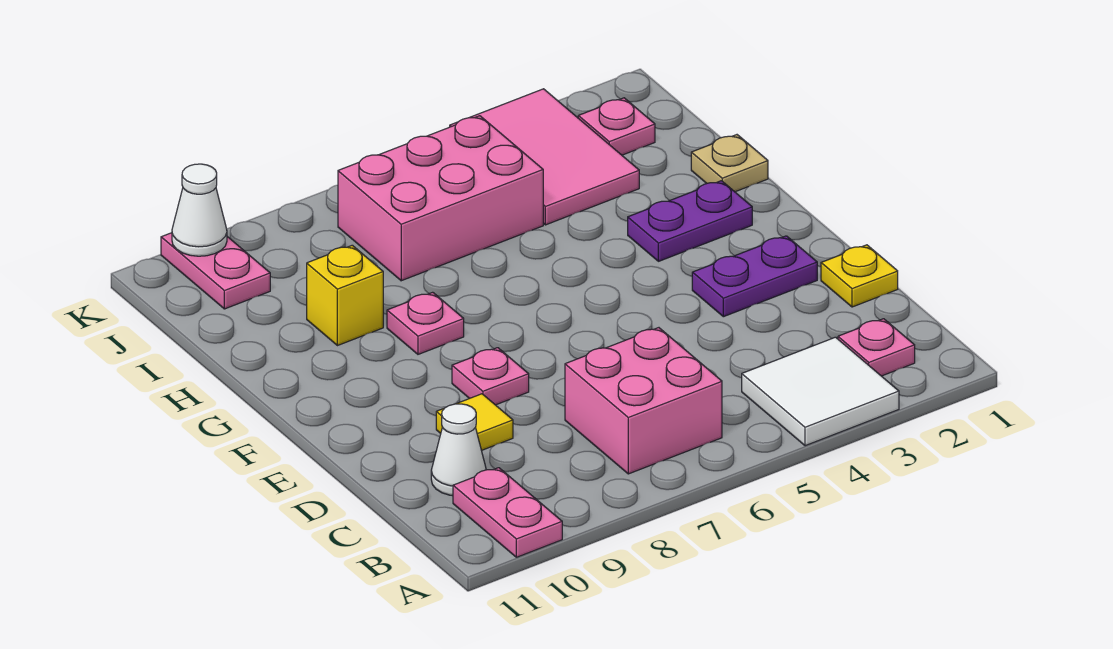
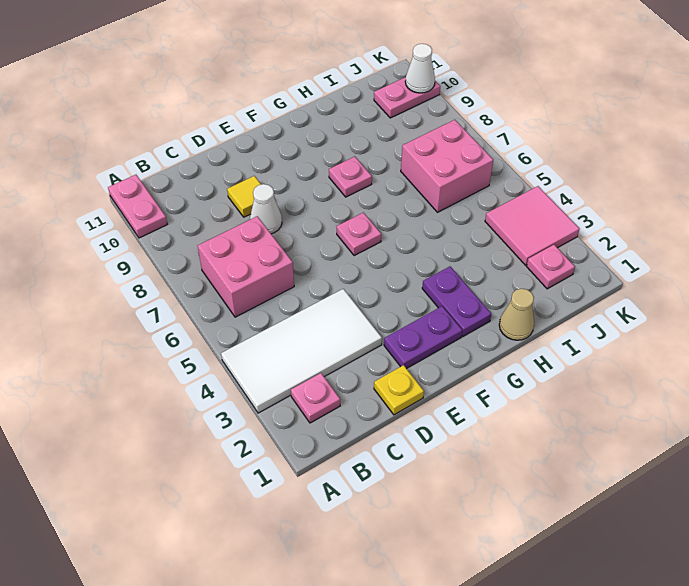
white tile A3:B4 level 1 -> white tile A3:D4 level 1
pink plate A10:B10 level 1 -> pink plate A10:A11 level 1
white cone C10 level 1 -> white cone D8 level 1
purple plate E2:E3 level 1 -> purple plate E2:F2 level 1
pink plate E8 level 1 -> pink plate F6 level 1
tan plate H1 level 1 -> tan cone H1 level 1
yellow brick H9 level 1 -> none
pink tile I3:K4 level 1 -> pink tile J3:K4 level 1
pink brick I5:J7 level 1 -> pink brick I6:J7 level 1

